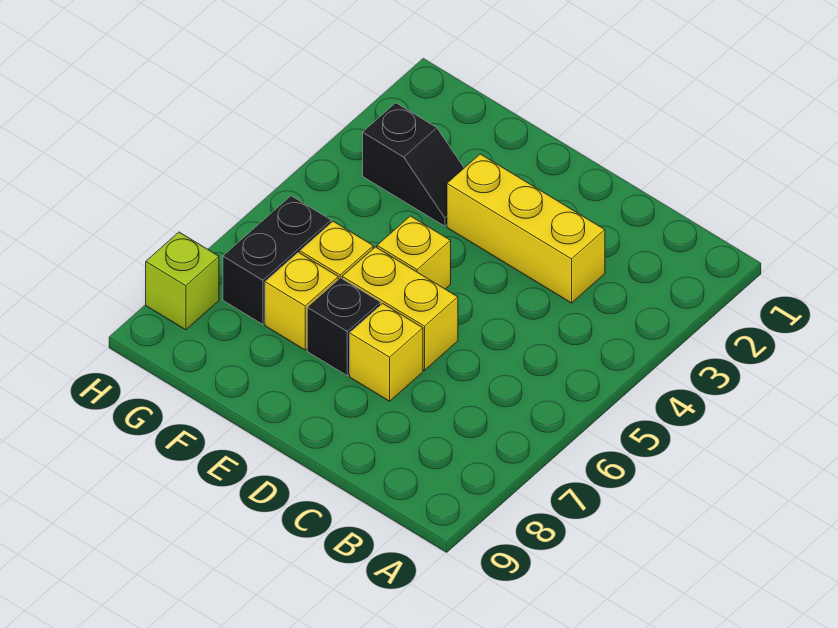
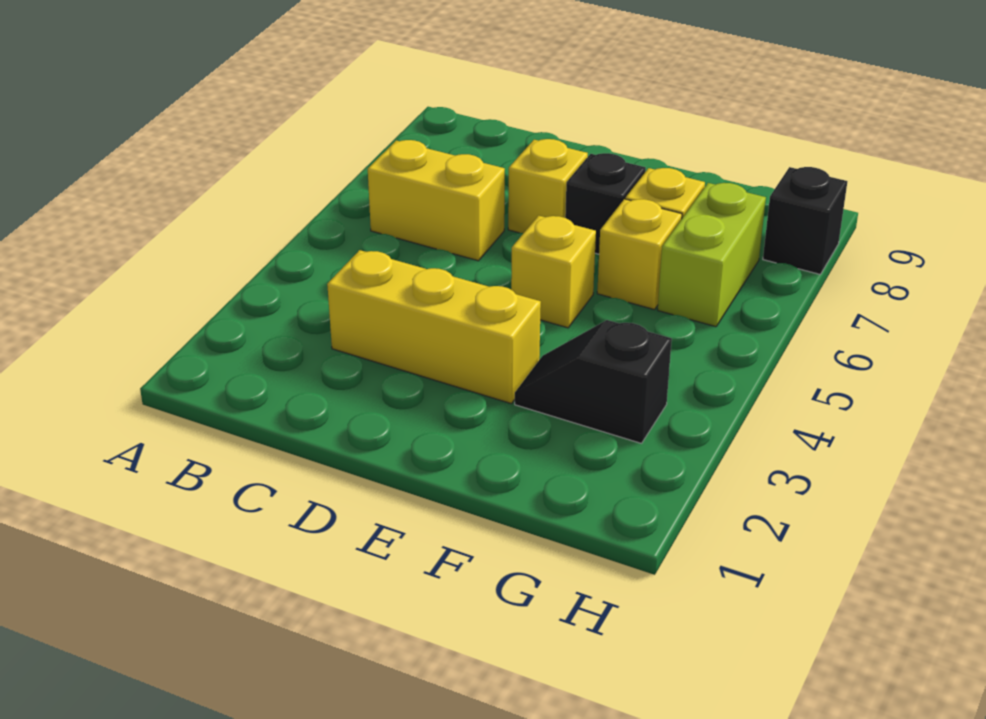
yellow brick D6:E6 level 1 -> yellow brick B6:C6 level 1
black brick G6:G7 level 1 -> lime brick G6:G7 level 1
lime brick H8 level 1 -> black brick H8 level 1

